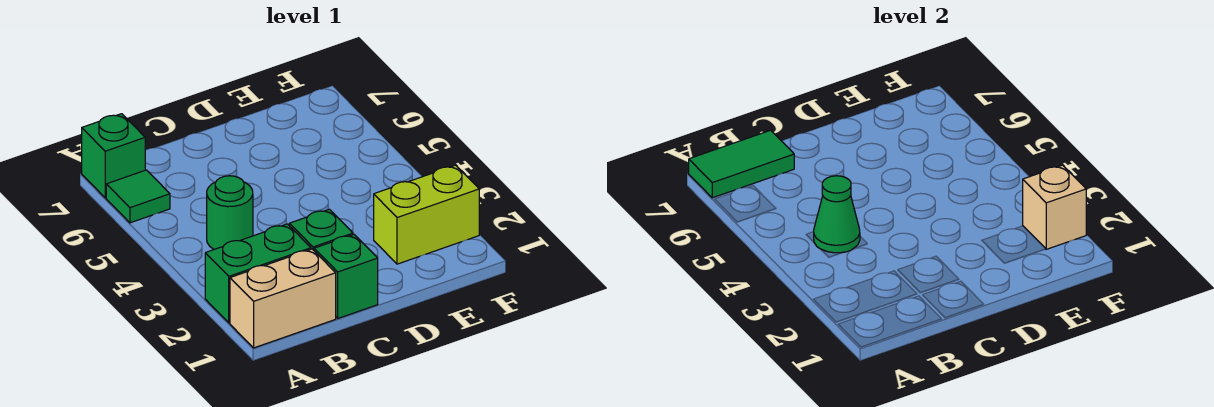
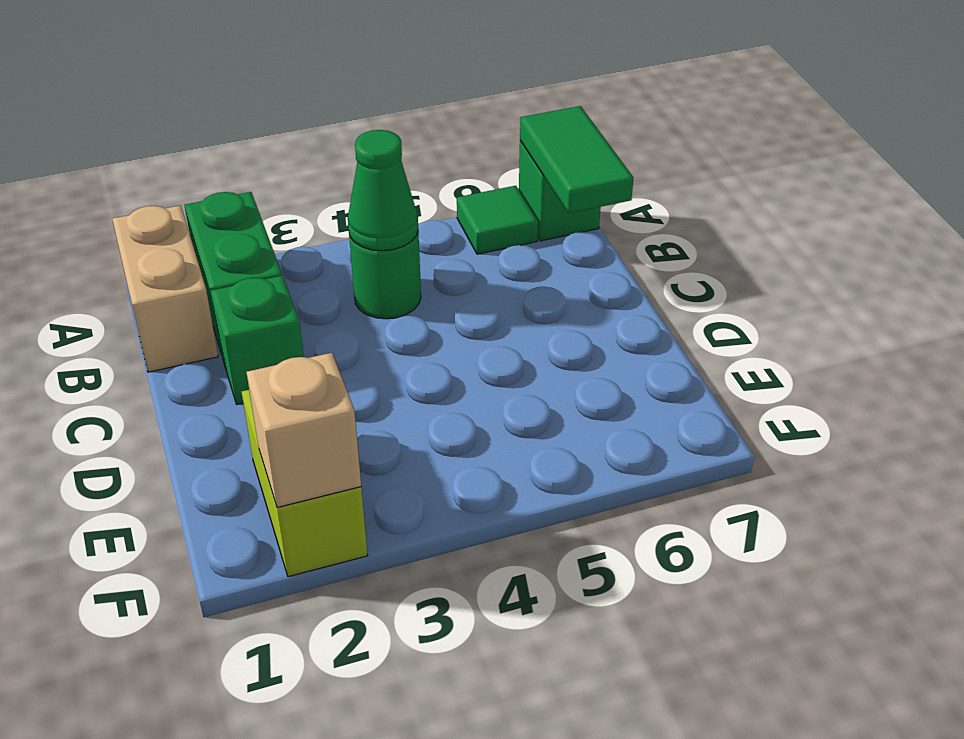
green brick C1 level 1 -> none

